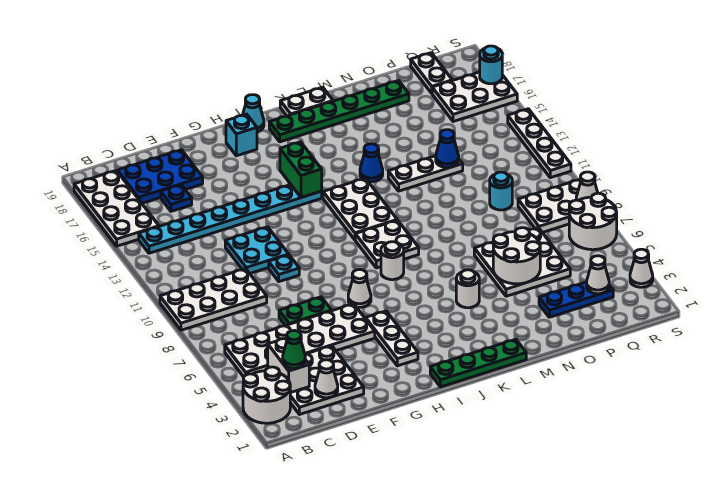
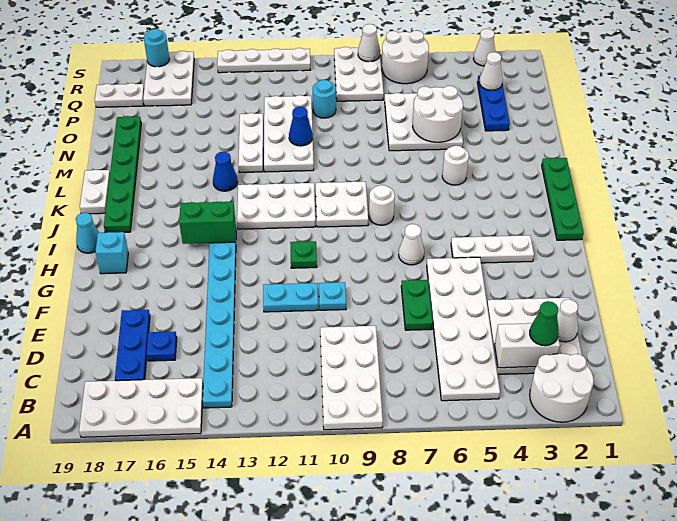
blue plate C17:E18 level 1 -> blue plate C17:E17 level 1
cyan plate E11:F12 level 1 -> cyan plate F11:F12 level 1
none -> green plate H11 level 1
none -> white plate M11:P12 level 1
blue cone O13 level 2 -> blue cone N11 level 2

